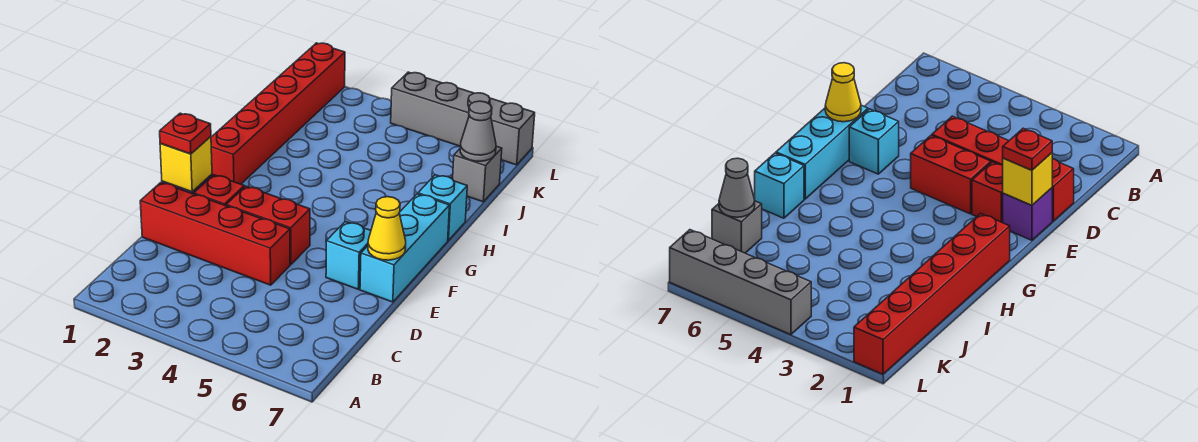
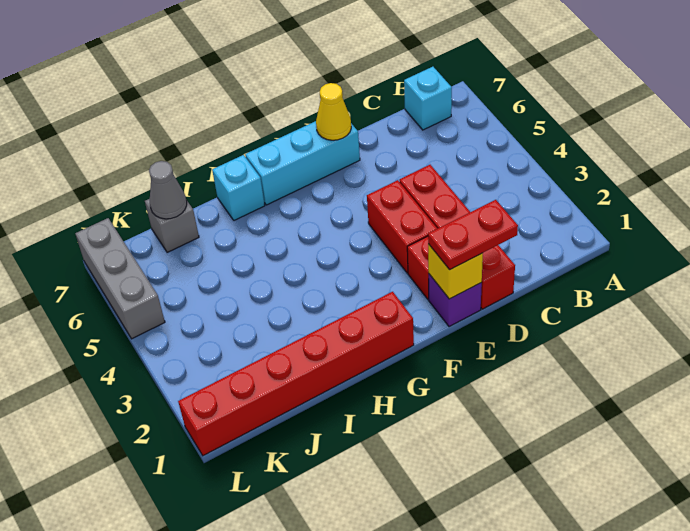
red plate E1 level 3 -> red plate D1:E1 level 3
cyan brick E6 level 1 -> cyan brick B7 level 1
grey brick L4:L7 level 1 -> grey brick L5:L7 level 1

